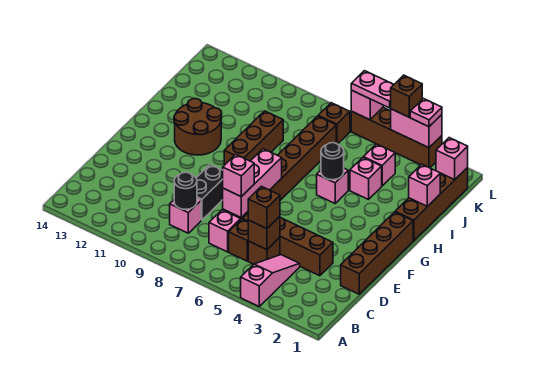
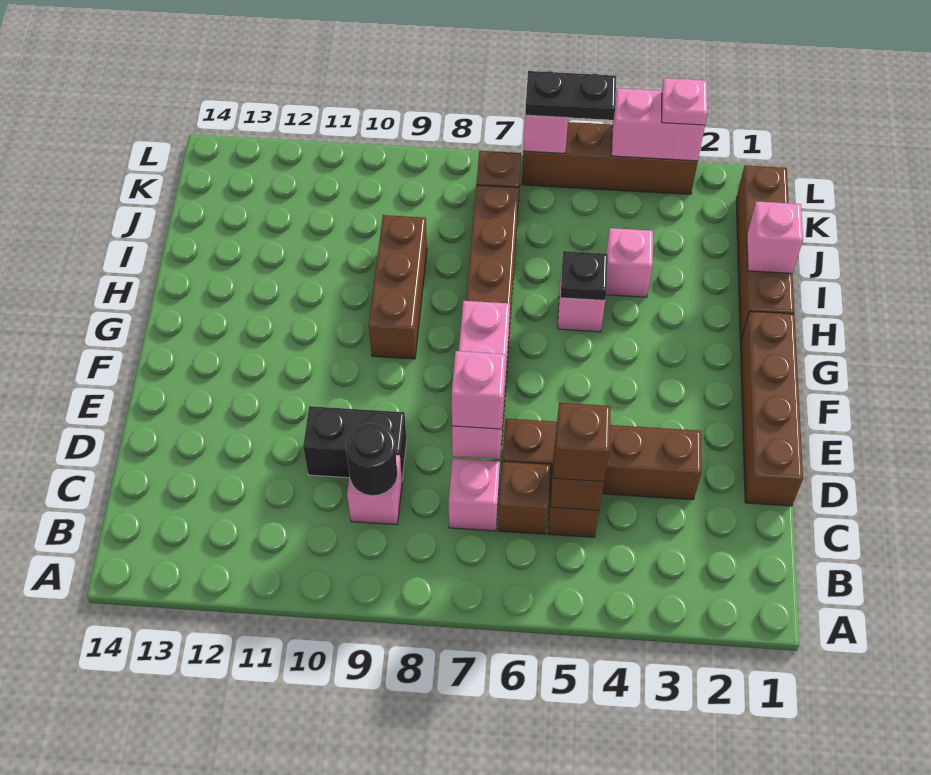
pink slope A4:C4 level 1 top A -> none
black brick D9:E9 level 1 -> black brick D9:D10 level 1
brown round brick G11:H12 level 1 -> none
black round brick H5 level 2 -> black plate H5 level 2
pink brick J4 level 1 -> none
pink brick K1 level 2 -> none
brown brick L4 level 3 -> none
pink plate L5:L6 level 3 -> black plate L5:L6 level 3

